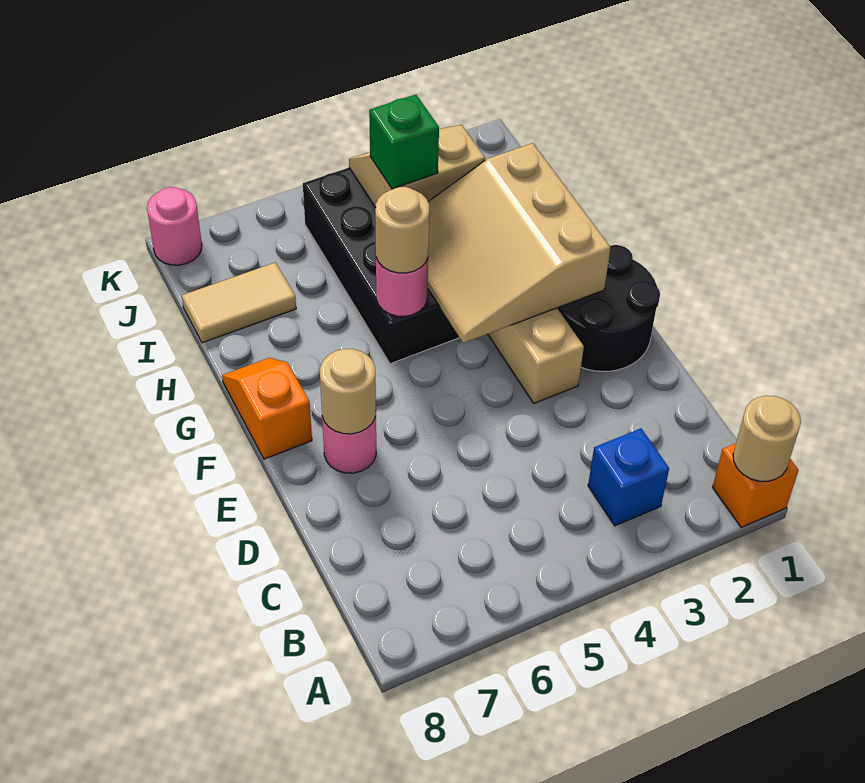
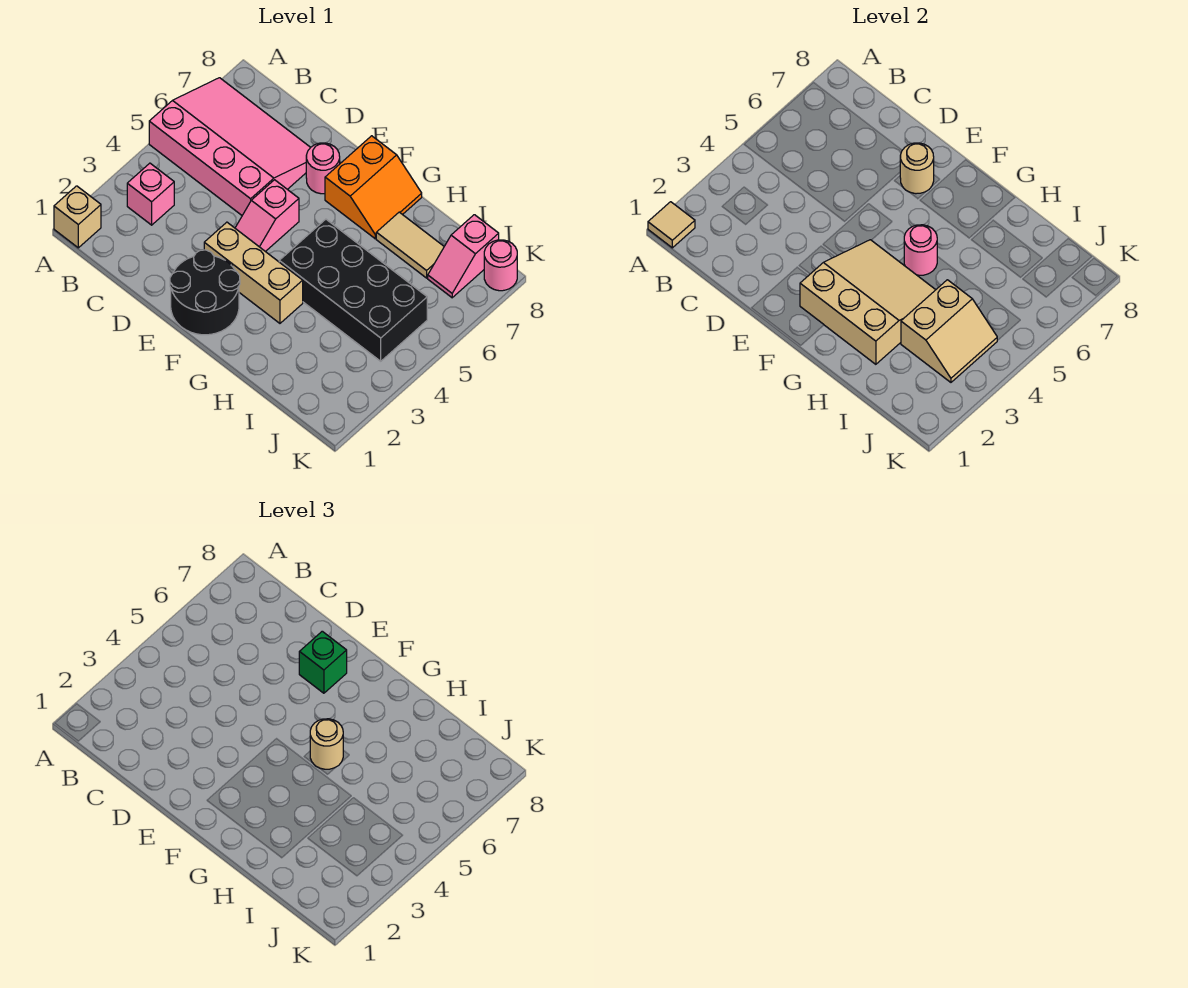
orange brick A1 level 1 -> tan brick A1 level 1
tan round brick A1 level 2 -> tan tile A1 level 2
none -> pink slope A5:D7 level 1 top 5
blue brick B3 level 1 -> pink brick B3 level 1
none -> pink slope E4:E5 level 1 top 5
orange slope F8:G8 level 1 top F -> orange slope F7:G8 level 1 top F
green brick I4 level 3 -> green brick E7 level 3
tan tile I7:I8 level 1 -> tan tile H7:I7 level 1
none -> pink slope J7:J8 level 1 top 8

